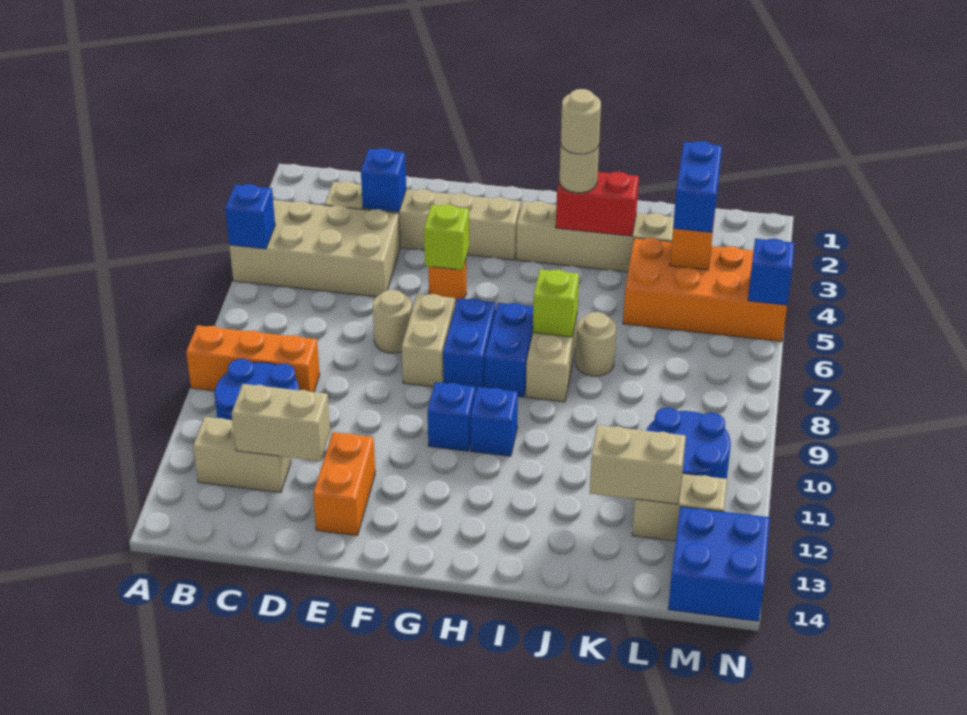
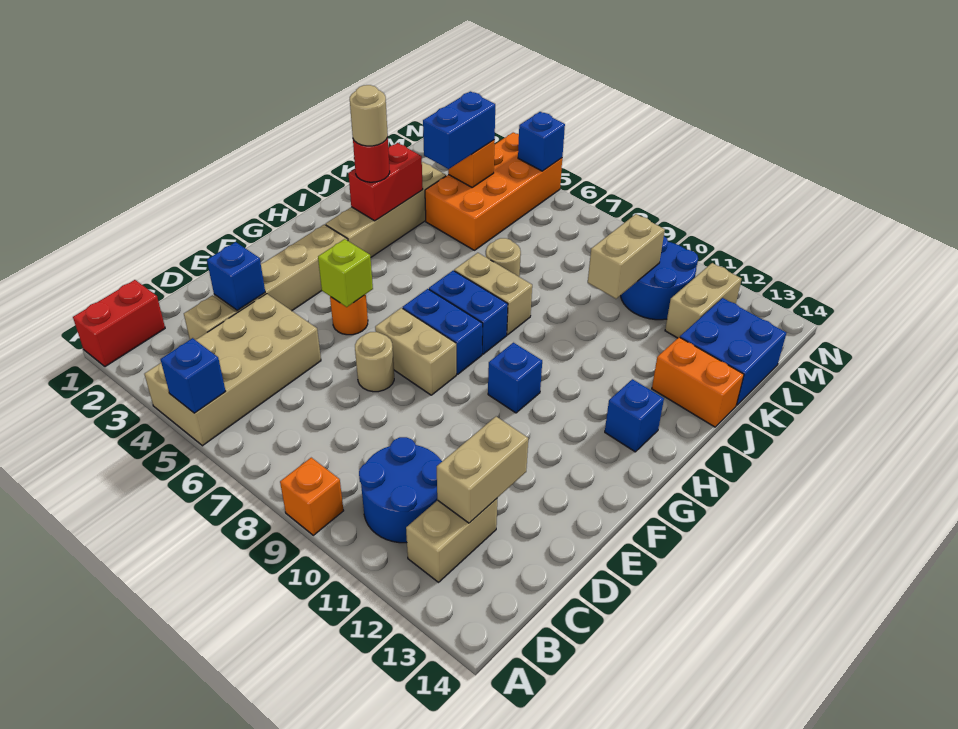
none -> red brick A1:B1 level 1
orange brick A9:C9 level 1 -> orange brick A9 level 1
orange brick E12:E13 level 1 -> orange brick J13:J14 level 1
blue brick H10 level 1 -> blue brick H13 level 1
tan round brick I3 level 3 -> red round brick I3 level 3
lime brick I7 level 2 -> none
tan brick K12:L12 level 2 -> tan brick K10:L10 level 2
blue brick L3:L4 level 3 -> blue brick K4:L4 level 3
blue brick M13:N14 level 1 -> blue brick K13:L14 level 1

